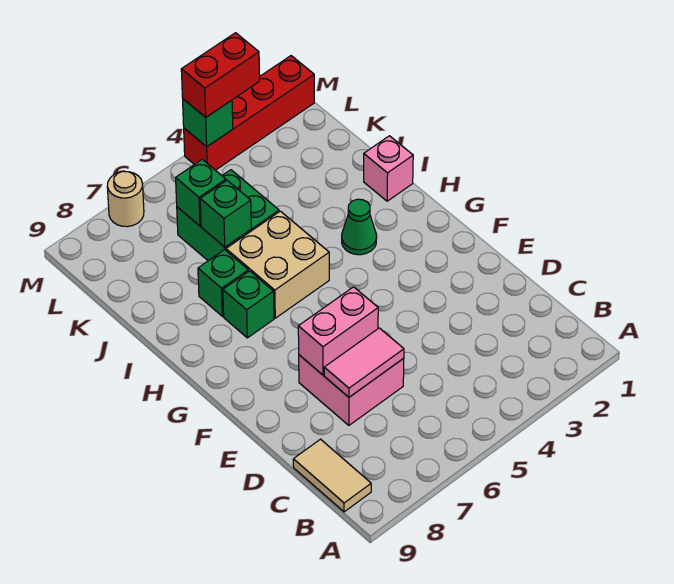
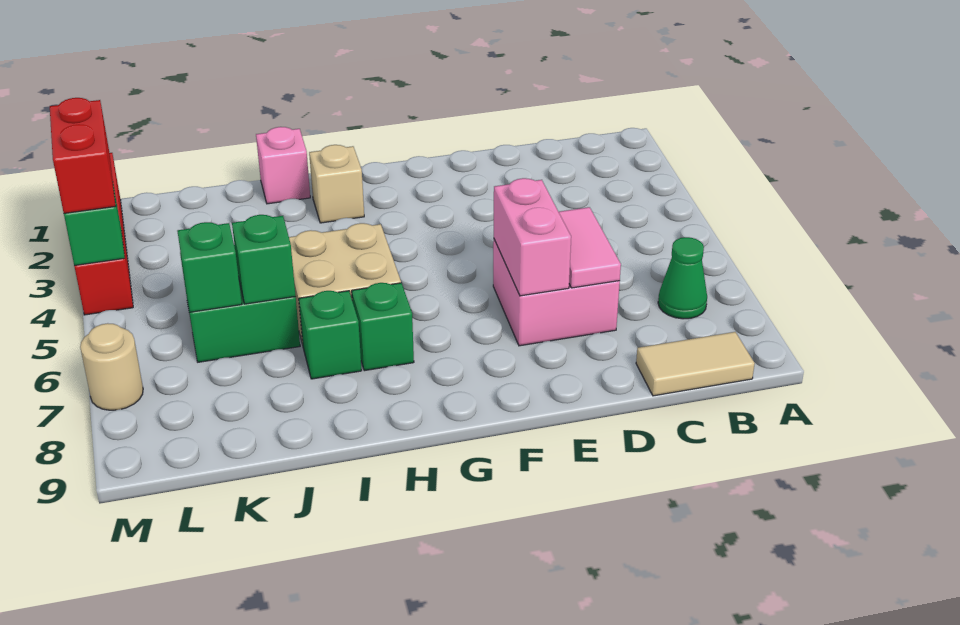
none -> tan brick H2 level 1
green cone H3 level 1 -> green cone B7 level 1

